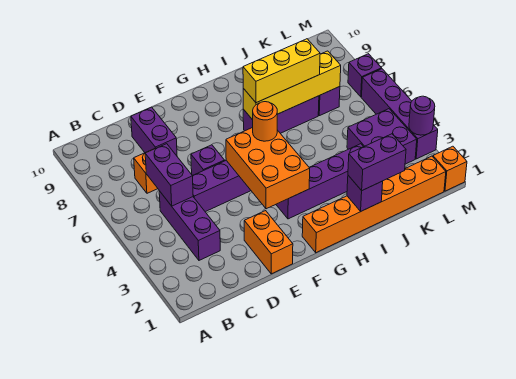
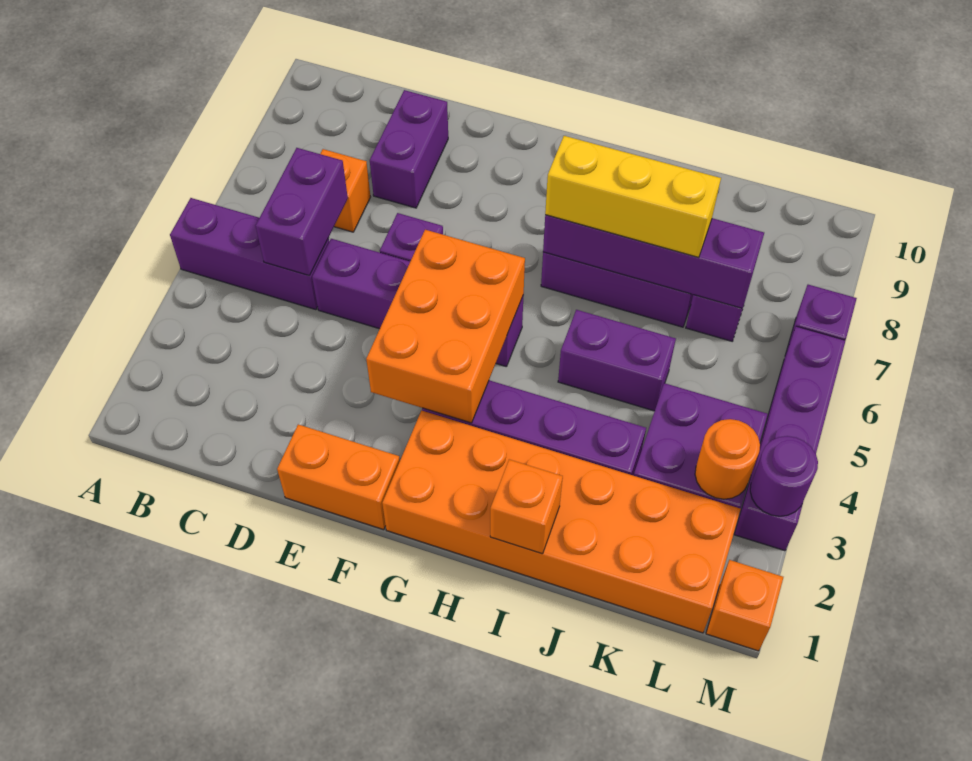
purple brick C3:C5 level 1 -> purple brick A5:C5 level 1
orange brick E1:E2 level 1 -> orange brick E1:F1 level 1
orange brick G1:L1 level 1 -> orange brick G1:L2 level 1
orange round brick G5 level 3 -> orange round brick L3 level 2
yellow brick H7:K7 level 2 -> purple brick H7:K7 level 2
purple brick I1 level 2 -> orange brick I1 level 2
purple brick I1:J1 level 3 -> purple brick I5:J5 level 1

